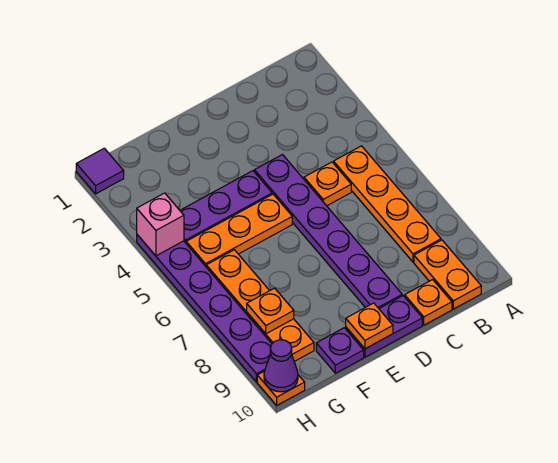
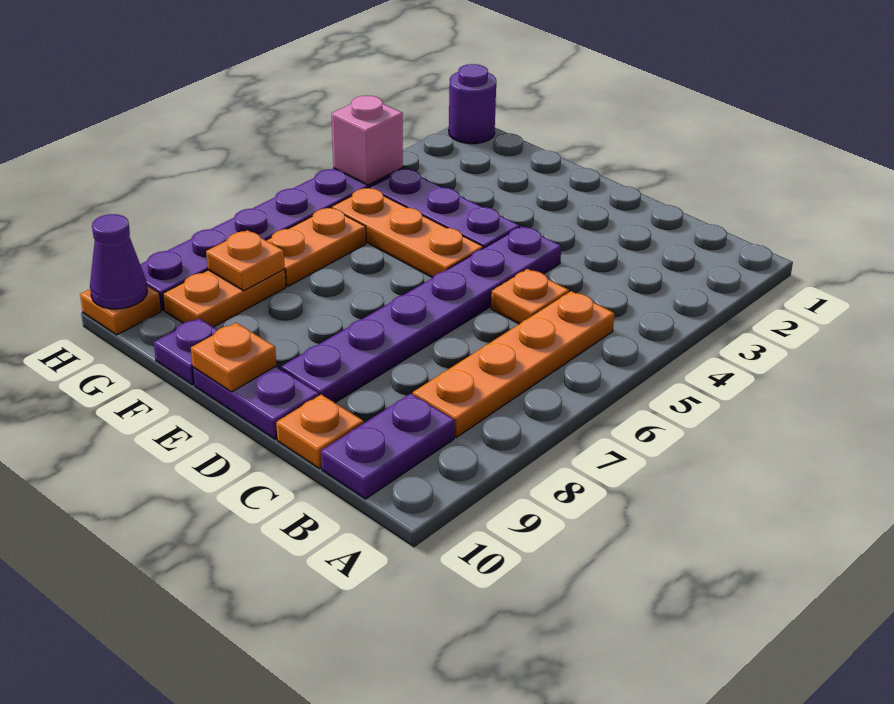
orange plate B9:B10 level 1 -> purple plate B9:B10 level 1
purple tile H1 level 1 -> purple round brick H1 level 1

